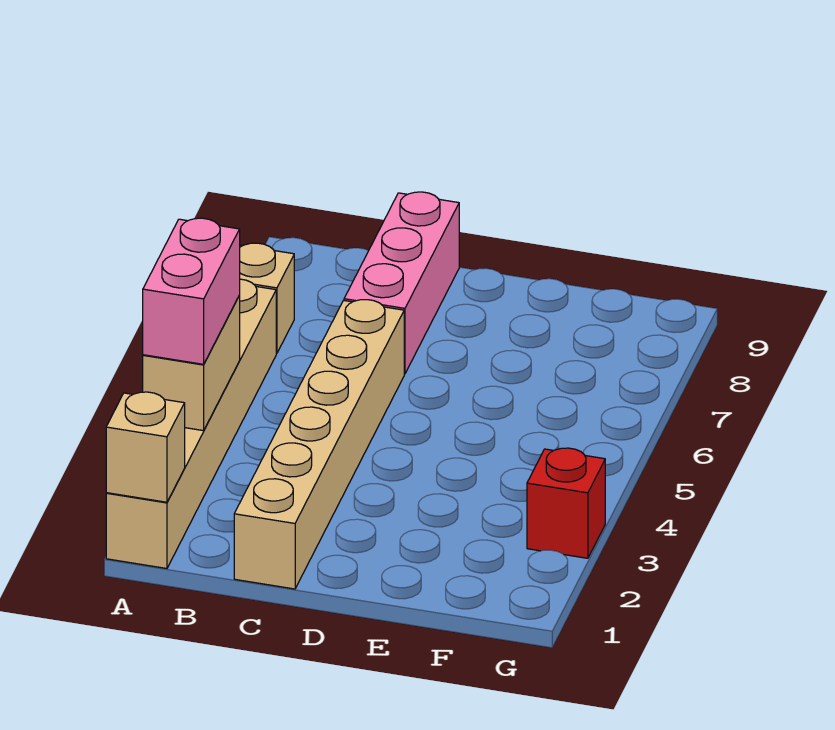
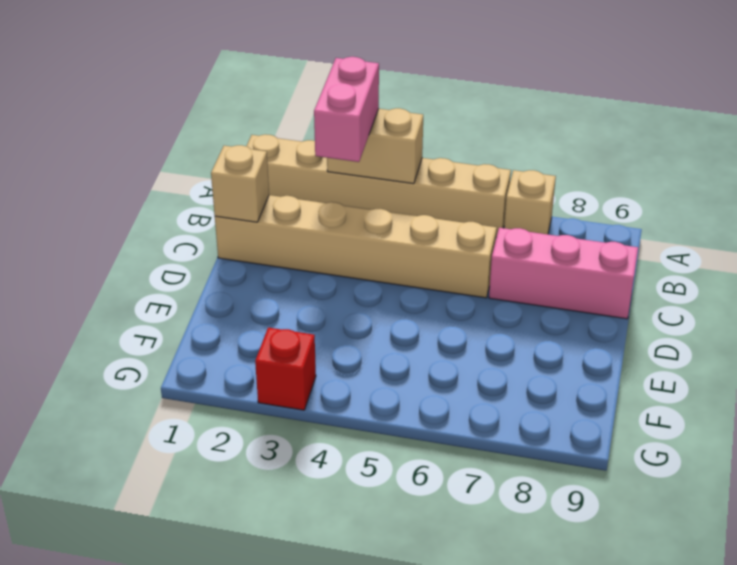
tan brick A1 level 2 -> tan brick C1 level 2
pink brick A3:A4 level 3 -> pink brick A3:B3 level 3

